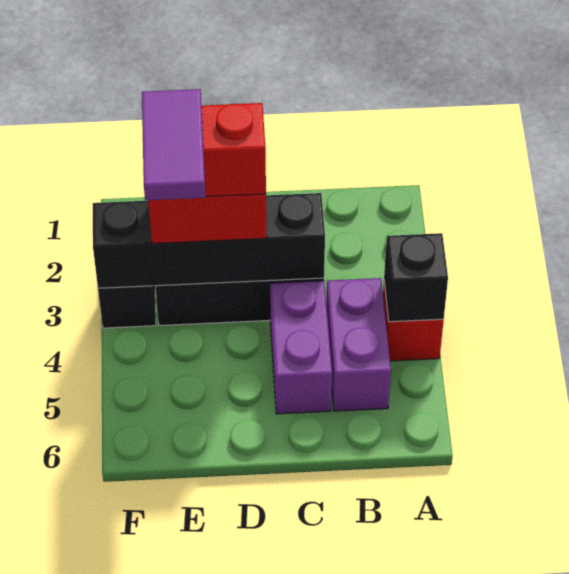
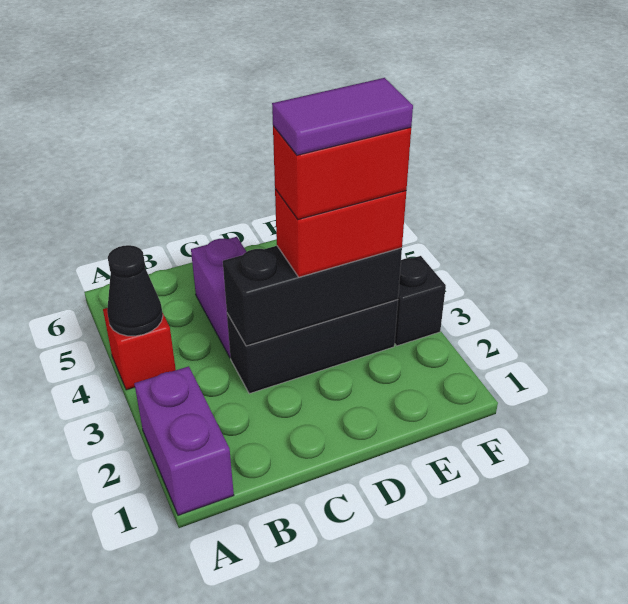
black brick A4 level 2 -> black cone A4 level 2
purple brick B4:B5 level 1 -> purple brick A1:A2 level 1
black brick C3:F3 level 2 -> black brick C3:E3 level 2
purple tile E3:E4 level 5 -> purple tile D3:E3 level 5

